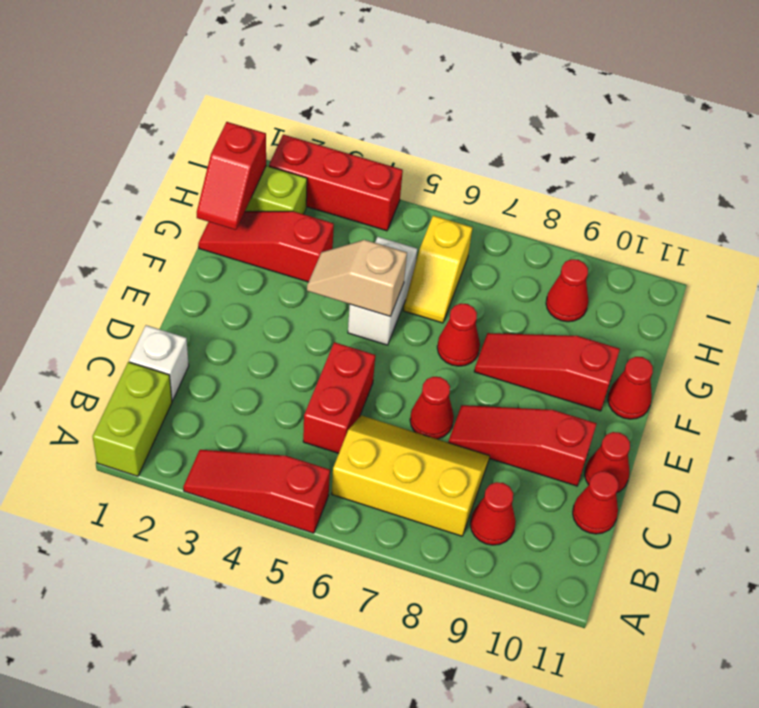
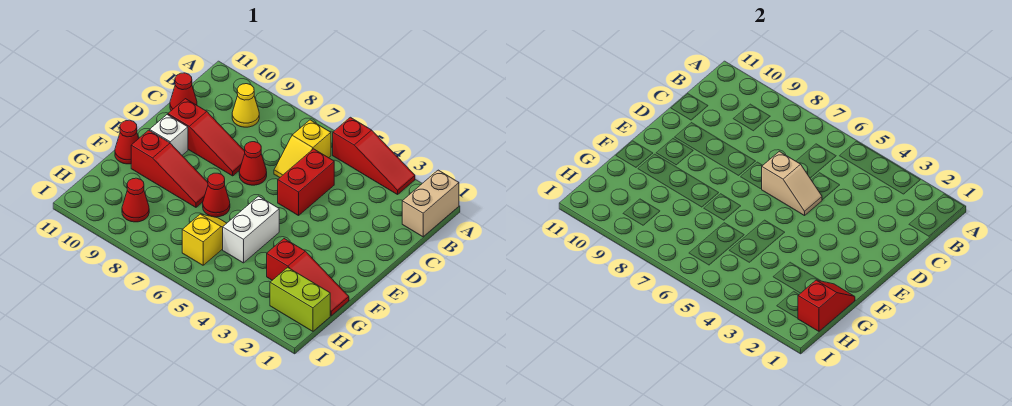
lime brick A1:B1 level 1 -> tan brick A1:B1 level 1
yellow slope B6:C8 level 1 top B -> yellow slope B6:C6 level 1 top B
red cone B9 level 1 -> yellow cone B9 level 1
white brick C1 level 1 -> white brick E10 level 1
red cone D11 level 1 -> none
tan slope F4:F5 level 2 top 5 -> tan slope D5:D6 level 2 top 6
red brick I2:I4 level 1 -> none

